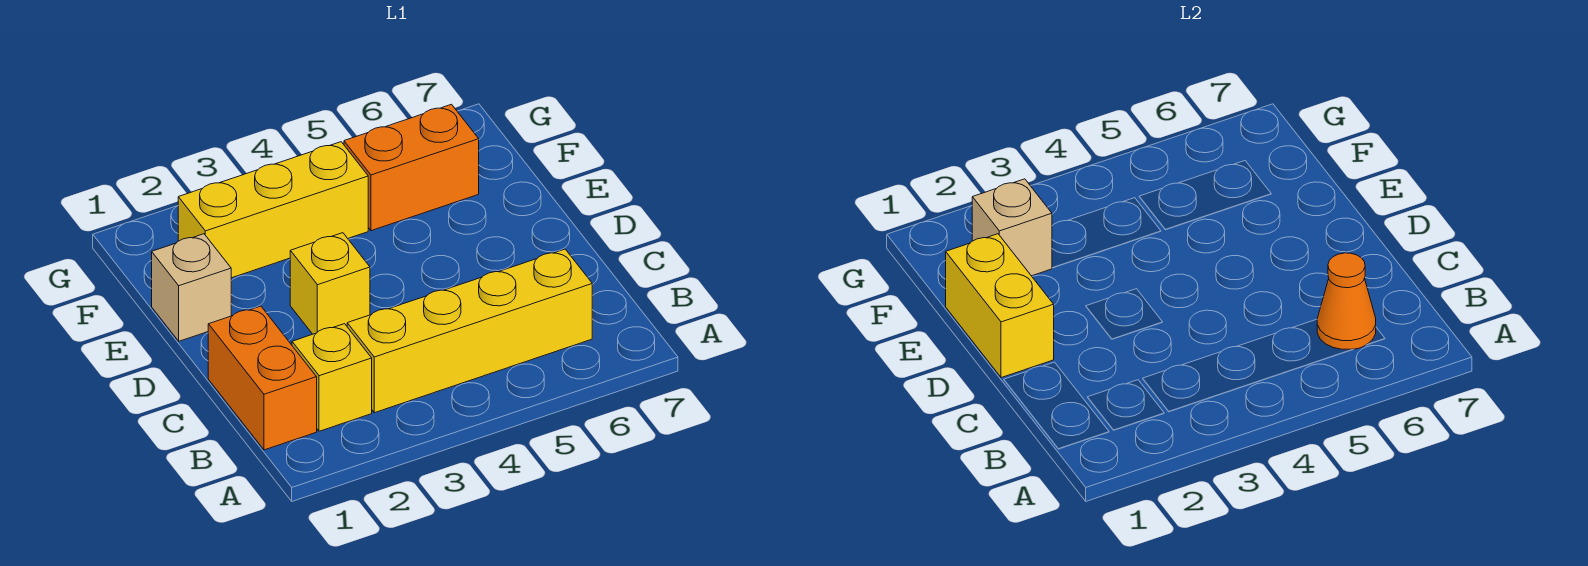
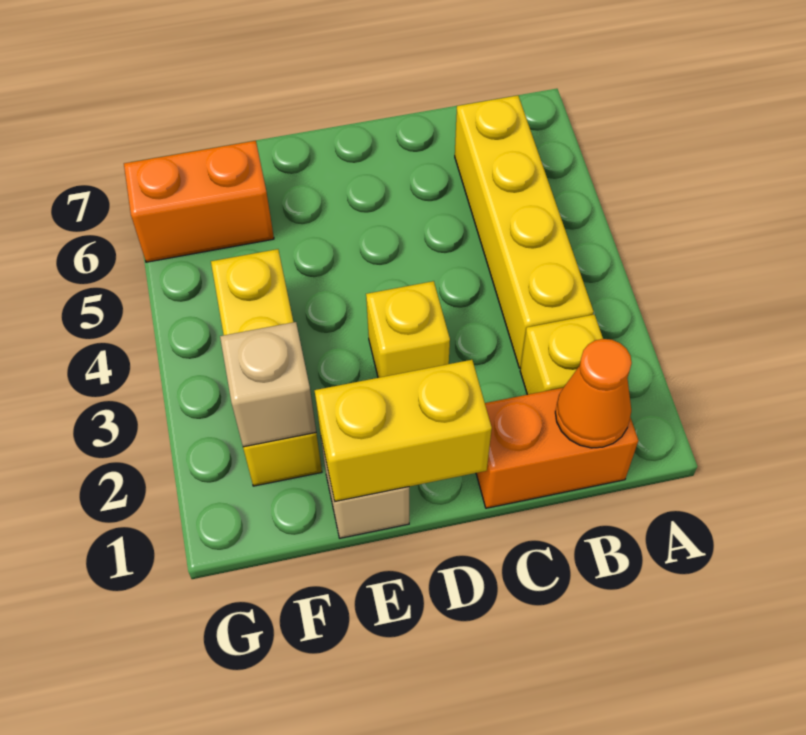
orange cone B6 level 2 -> orange cone B1 level 2
orange brick F5:F6 level 1 -> orange brick F6:G6 level 1

